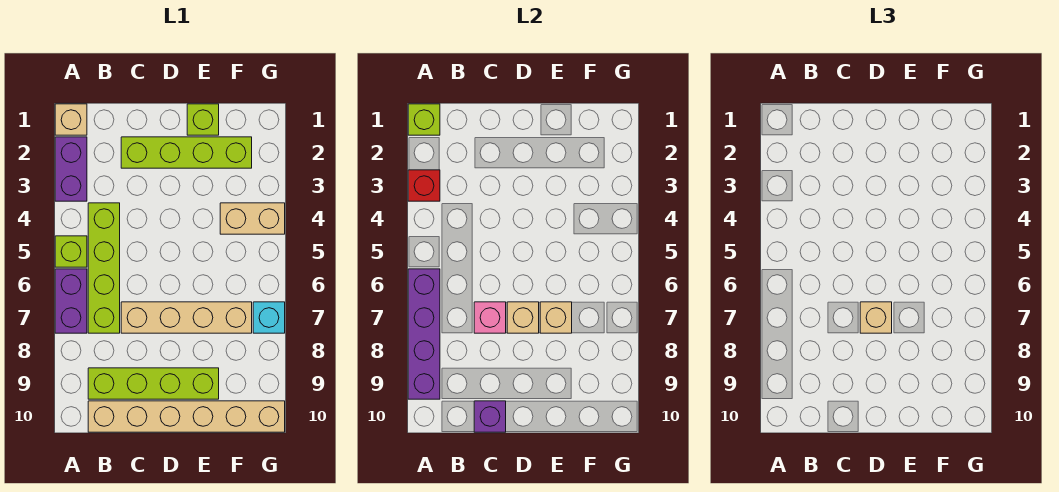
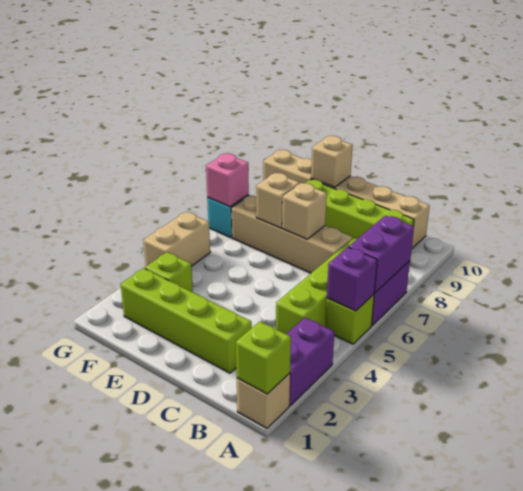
red brick A3 level 2 -> none
purple brick A6:A9 level 2 -> purple brick A6:A7 level 2
pink brick C7 level 2 -> pink brick G7 level 2
purple brick C10 level 2 -> purple brick A5 level 2
tan brick D7 level 3 -> tan brick E10 level 2
lime brick E1 level 1 -> lime brick F3 level 1
tan brick F4:G4 level 1 -> tan brick G4:G5 level 1

